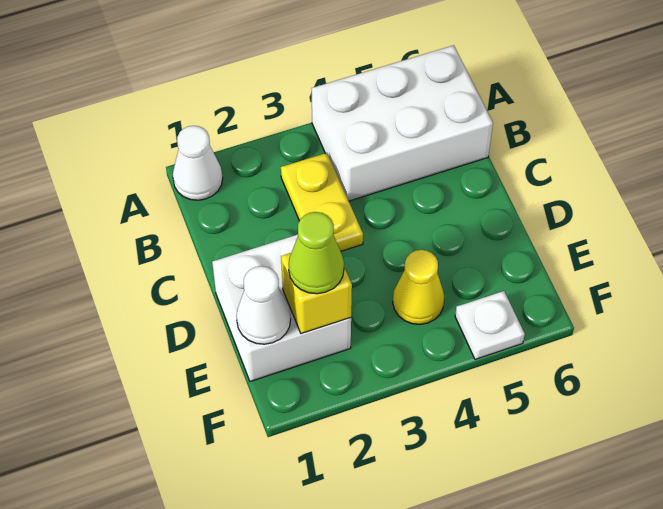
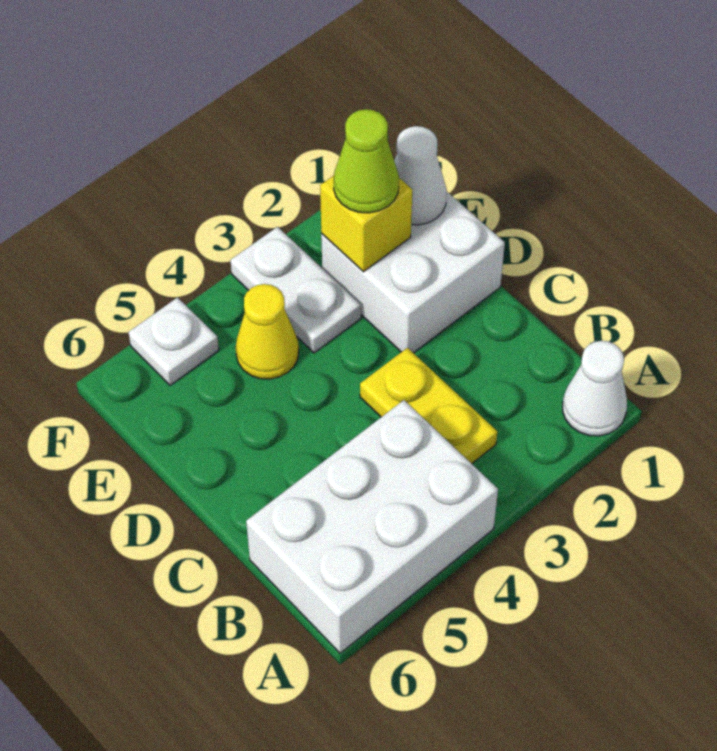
none -> white plate E3:F3 level 1

